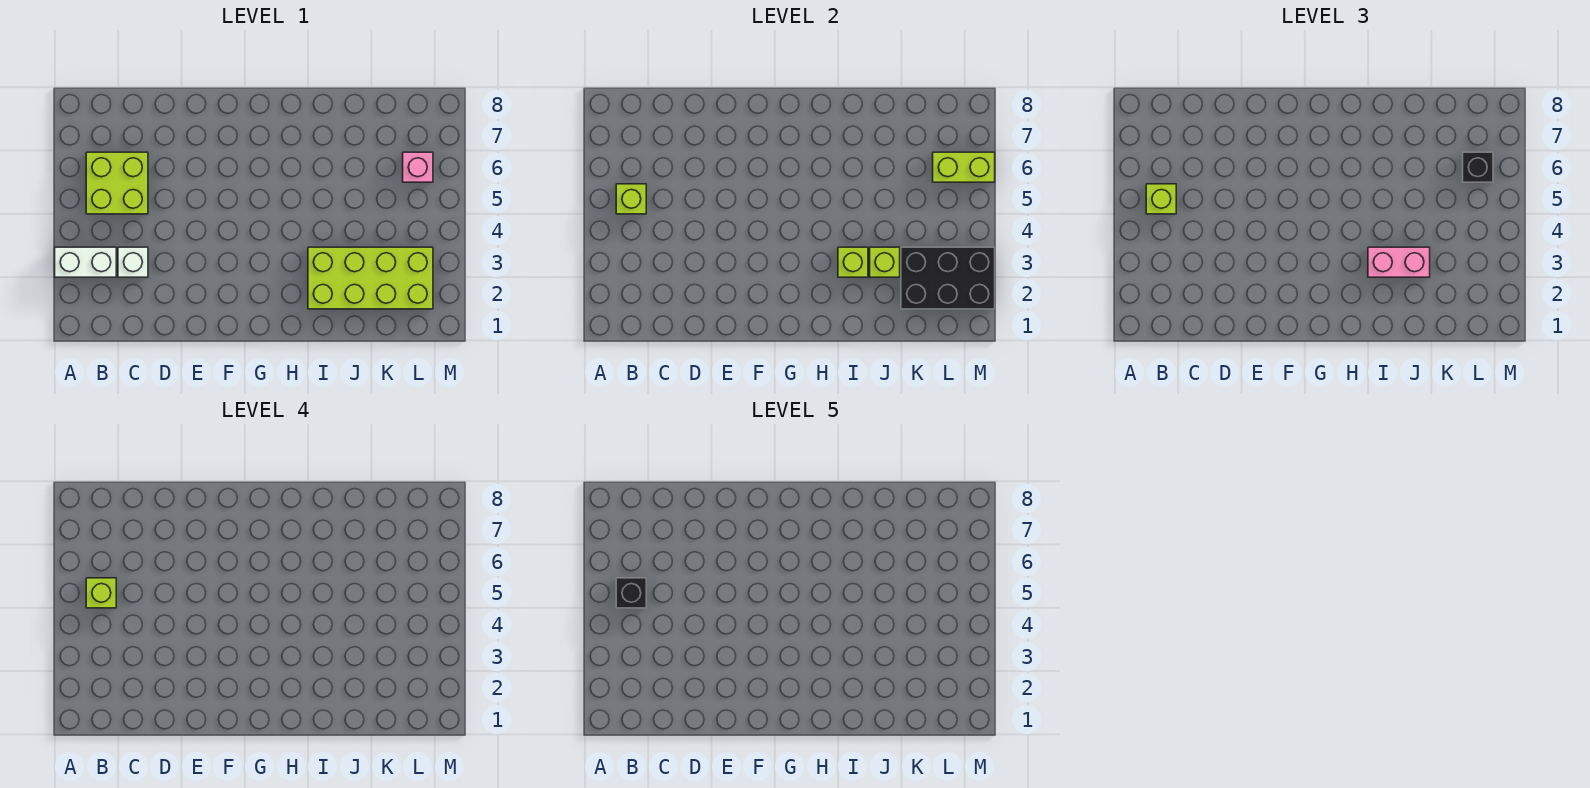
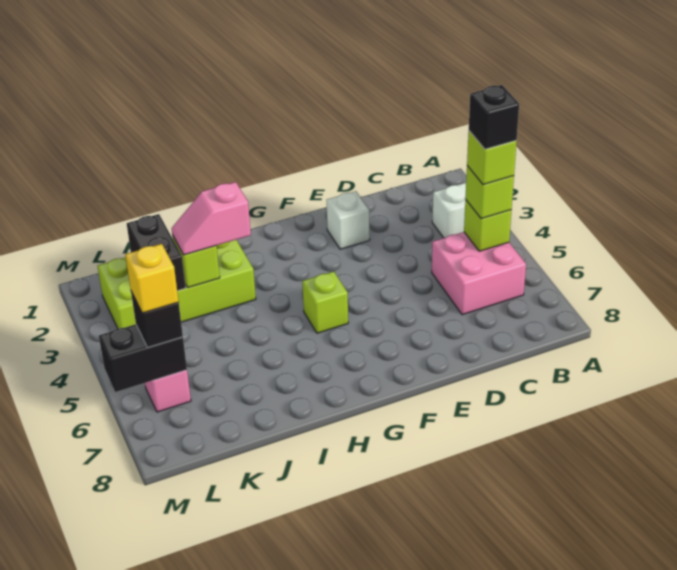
lime brick B5:C6 level 1 -> pink brick B5:C6 level 1
white brick C3 level 1 -> white brick E2 level 1
lime brick I3 level 2 -> lime brick G5 level 1
pink brick I3:J3 level 3 -> pink slope I3:J3 level 3 top I
black brick K2:M3 level 2 -> black brick K2:K3 level 2
lime brick L6:M6 level 2 -> black brick L6:M6 level 2
none -> yellow brick L6 level 4

